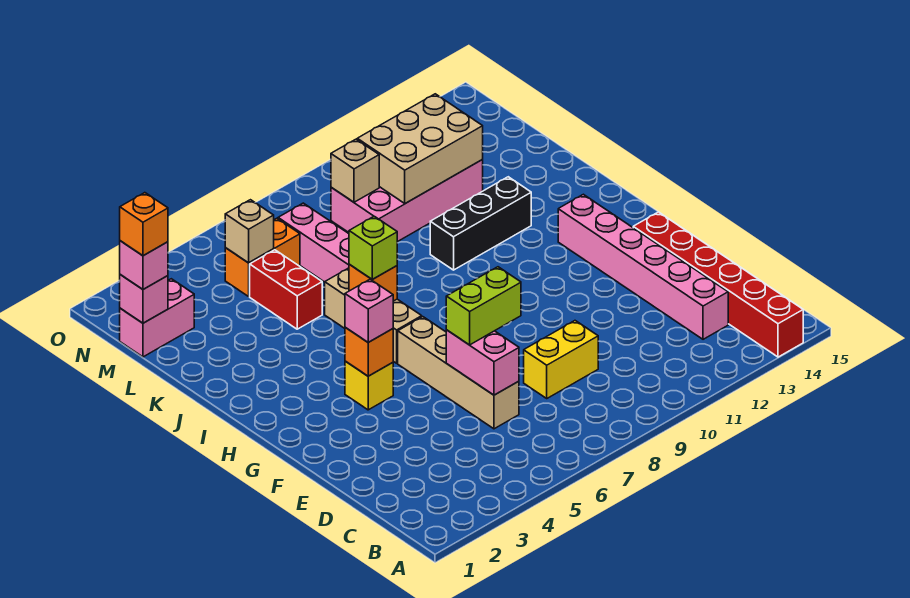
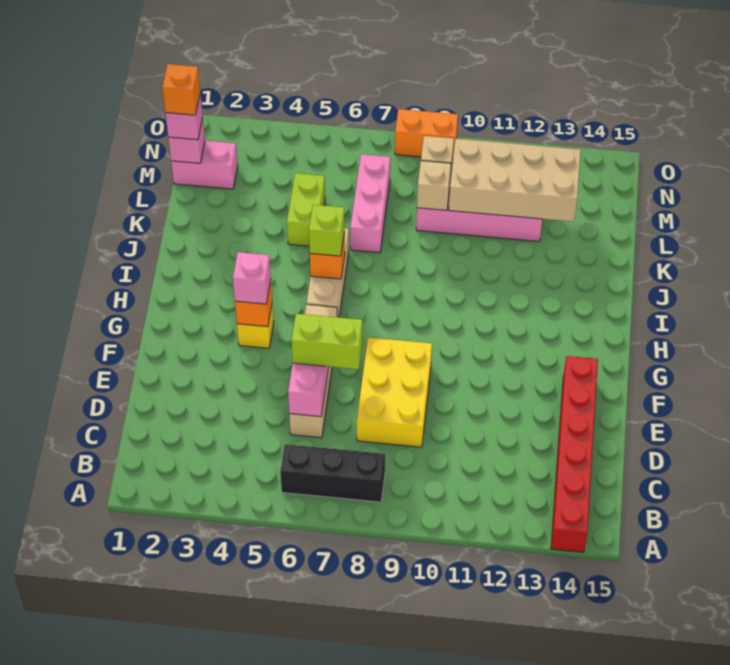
pink brick C13:H13 level 1 -> none
yellow brick D8:D9 level 1 -> yellow brick D8:F9 level 1
black brick J10:J12 level 1 -> black brick B6:B8 level 1
red brick K5:L5 level 1 -> lime brick K5:L5 level 1
tan brick L10:M12 level 2 -> tan brick L10:M13 level 2
orange brick M5:M6 level 1 -> orange brick O8:O9 level 1
tan brick M5 level 2 -> tan brick L9 level 2

